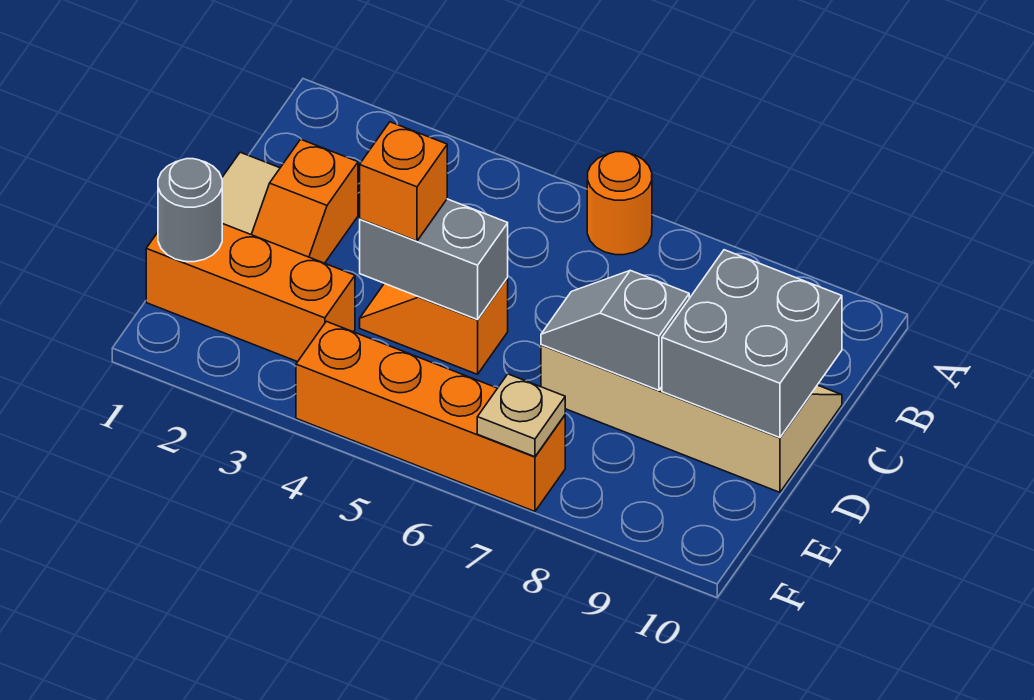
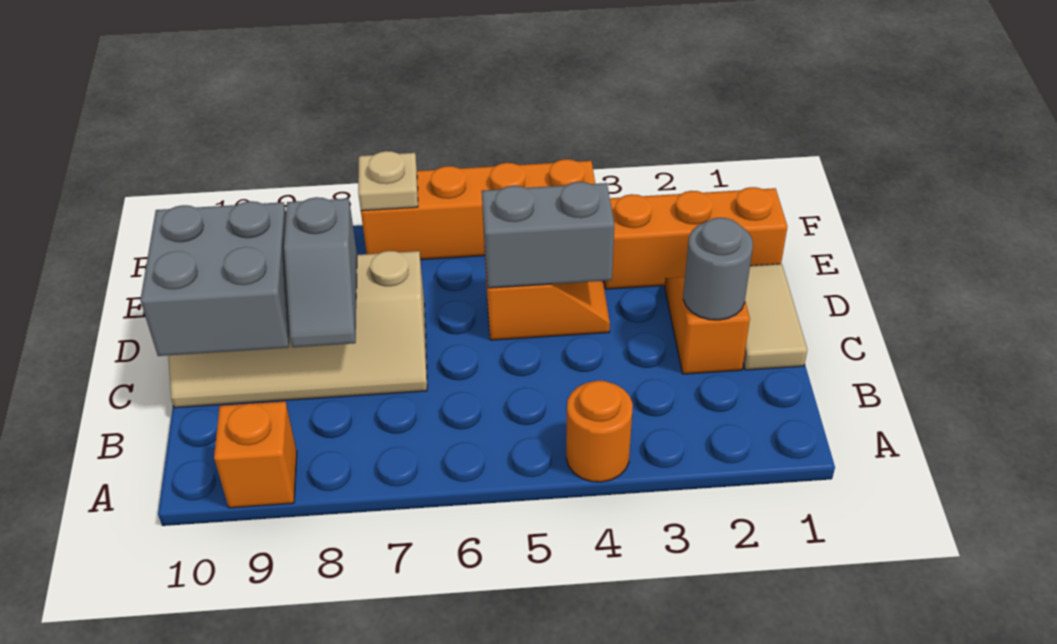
orange round brick A6 level 1 -> orange round brick A4 level 1
orange brick D4 level 3 -> orange brick A9 level 1
grey slope D7:D8 level 2 top 8 -> grey slope C8:D8 level 2 top D
grey round brick E1 level 2 -> grey round brick C2 level 2

